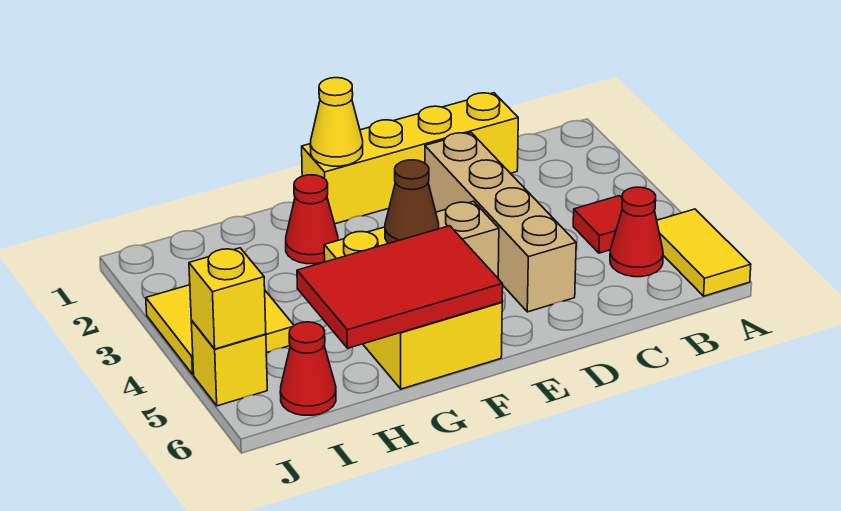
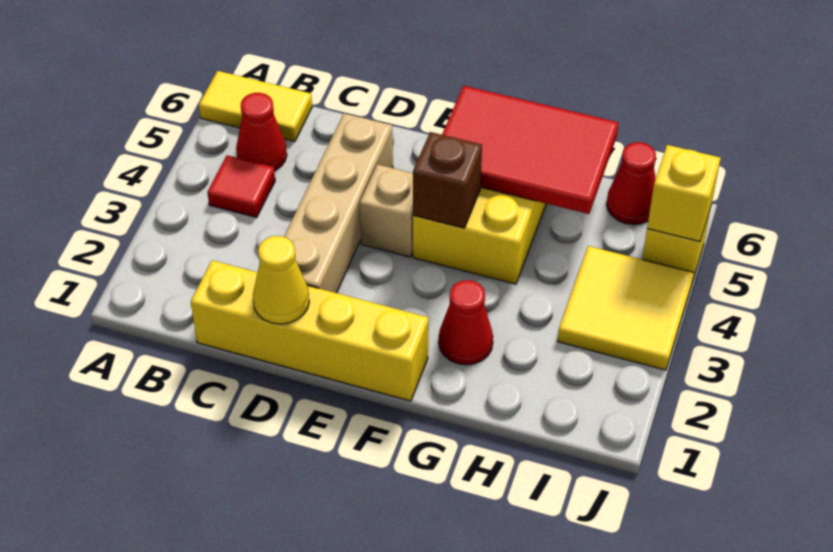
yellow tile A5:A6 level 1 -> yellow tile A6:B6 level 1
yellow cone F1 level 2 -> yellow cone D1 level 2
brown cone F4 level 2 -> brown brick F4 level 2

